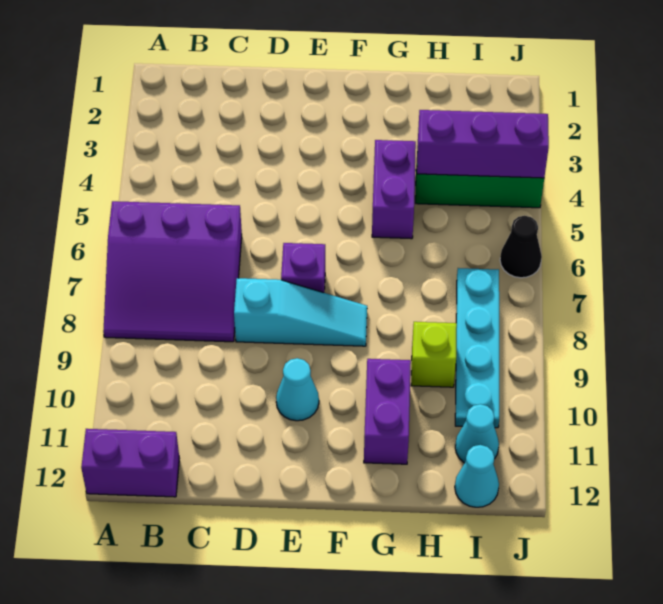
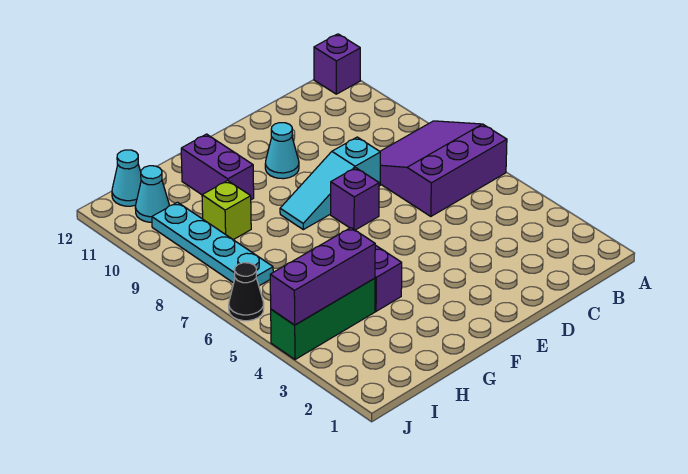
purple brick A12:B12 level 1 -> purple brick A12 level 1

